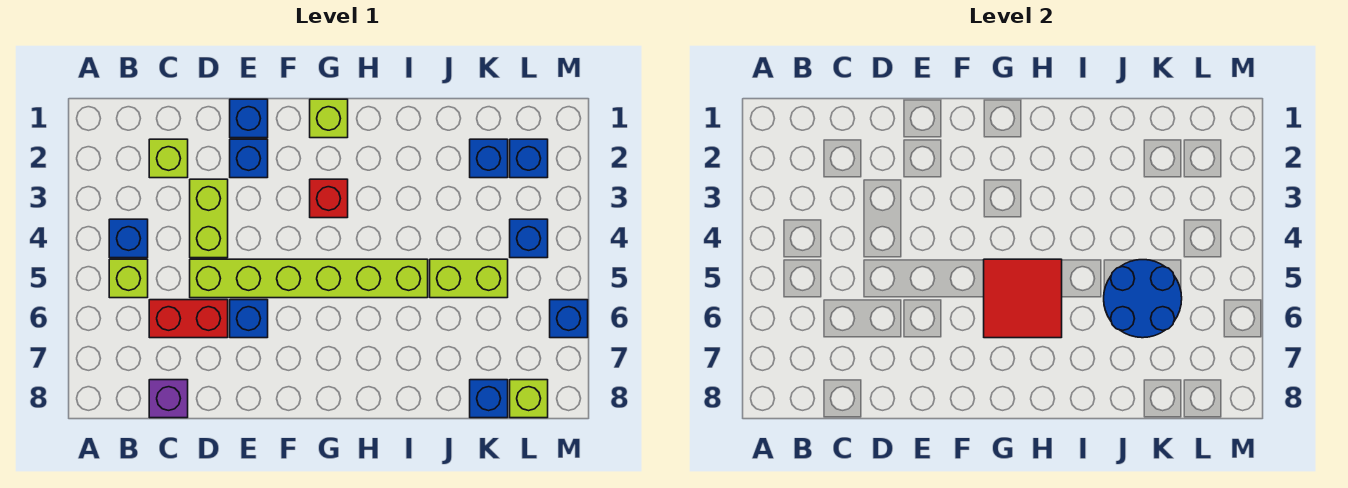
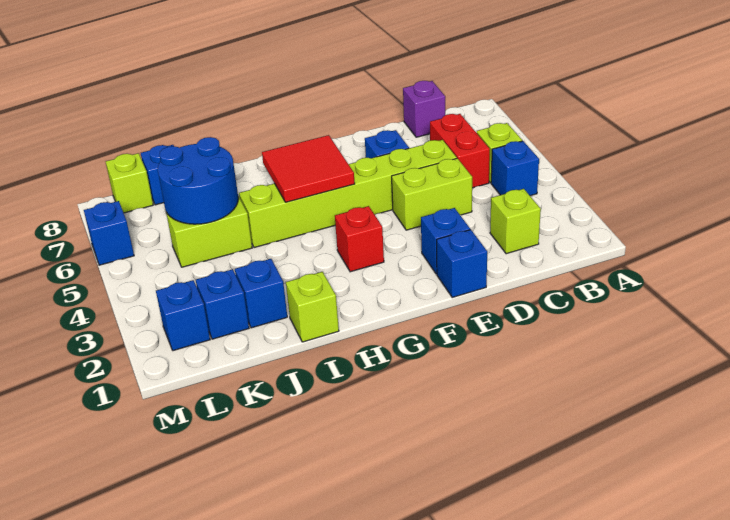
red brick C6:D6 level 1 -> red brick C5:C6 level 1
lime brick D3:D4 level 1 -> lime brick D4:E4 level 1
lime brick G1 level 1 -> lime brick I1 level 1
blue brick L4 level 1 -> blue brick J2 level 1

